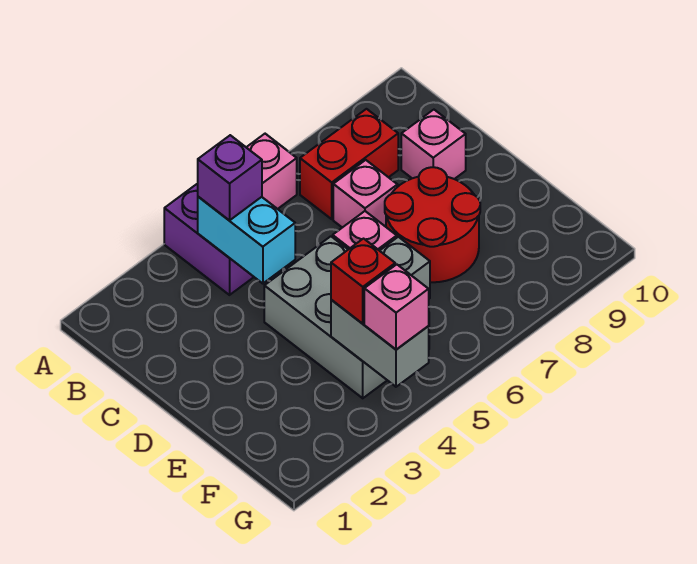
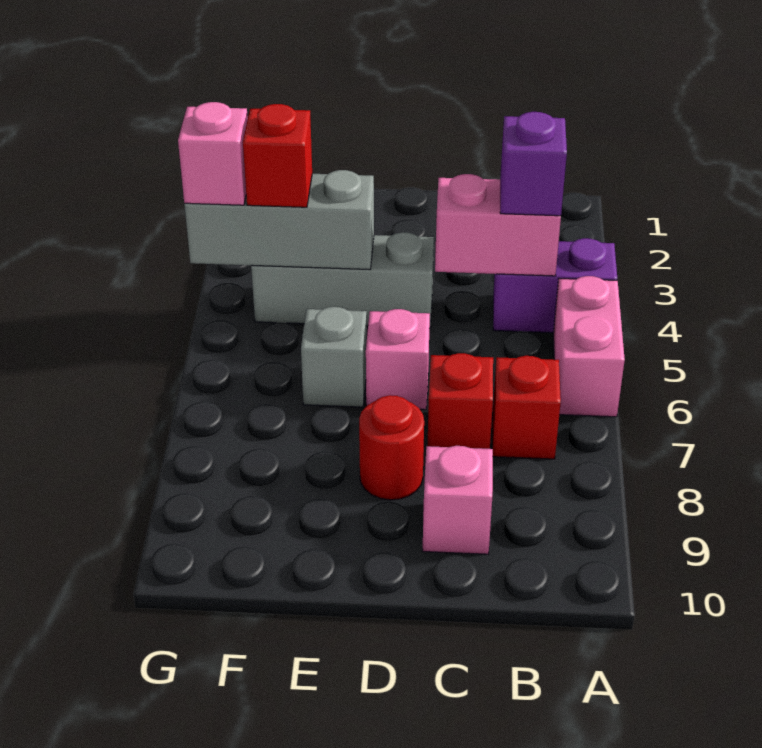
cyan brick B4:C4 level 2 -> pink brick B4:C4 level 2
red brick B7:B8 level 1 -> red brick B7 level 1
pink brick C7 level 1 -> red brick C7 level 1
grey brick D4:F5 level 1 -> grey brick D4:F4 level 1
red round brick D7:E8 level 1 -> red round brick D8 level 1
grey brick F4:G4 level 2 -> grey brick E4:G4 level 2

